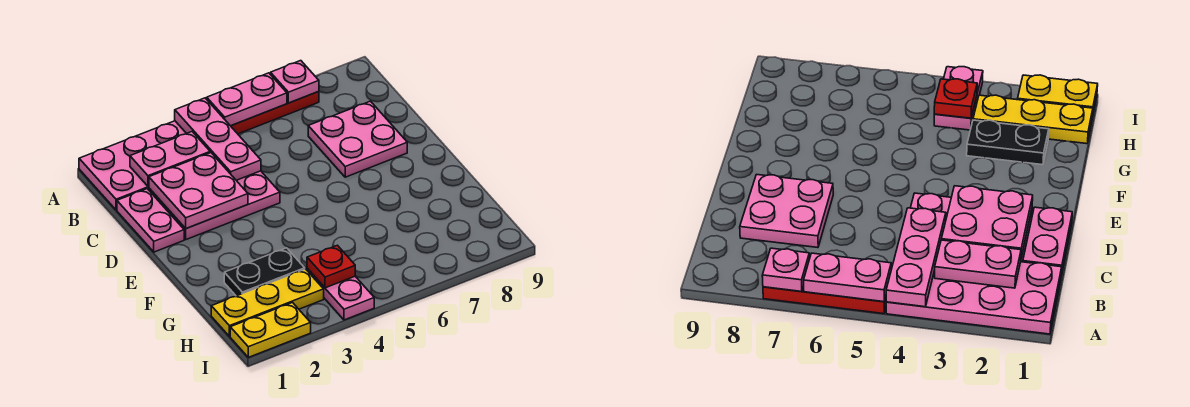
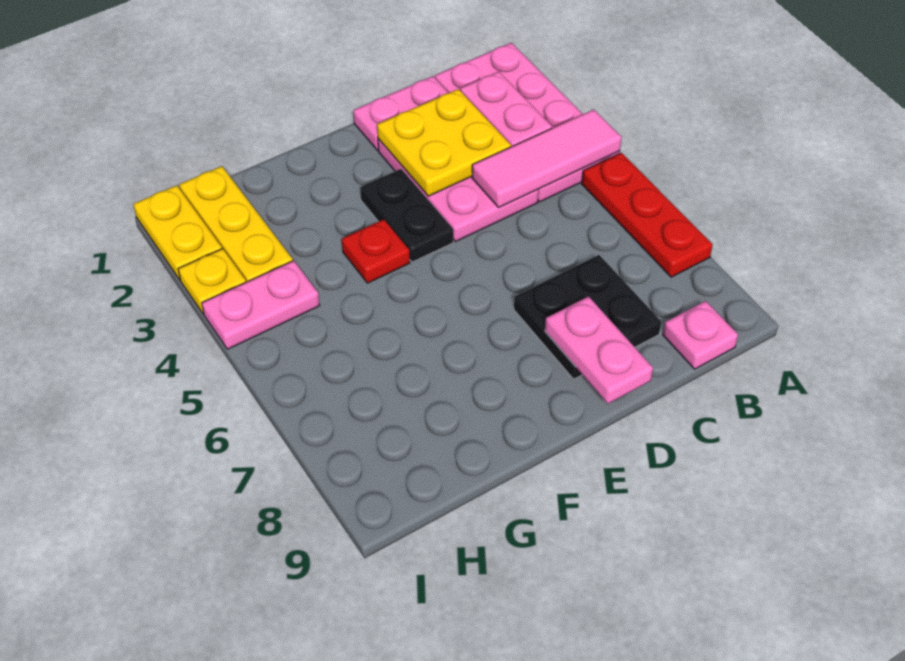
pink plate A4:C4 level 2 -> pink tile A4:C4 level 2
pink plate A5:A6 level 2 -> pink plate D8:D9 level 2
pink plate A7 level 2 -> pink plate B9 level 1
pink plate C2:D3 level 2 -> yellow plate C2:D3 level 2
pink plate C7:D8 level 1 -> black plate C7:D8 level 1
black plate G2:G3 level 1 -> black plate E3:E4 level 1
red plate H4 level 2 -> red plate F4 level 1
none -> yellow plate I3 level 1

